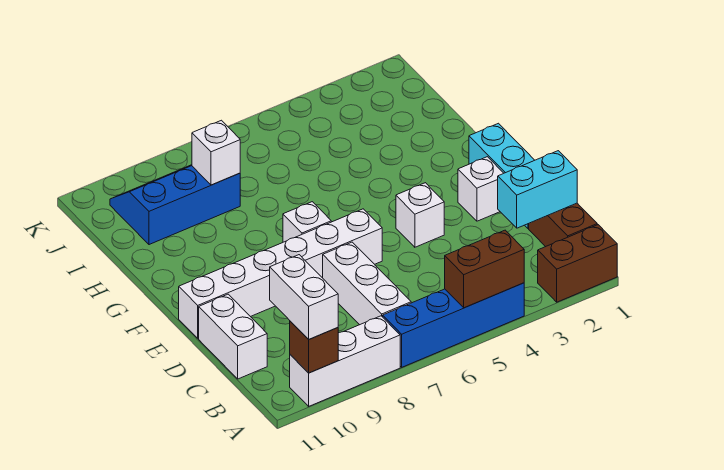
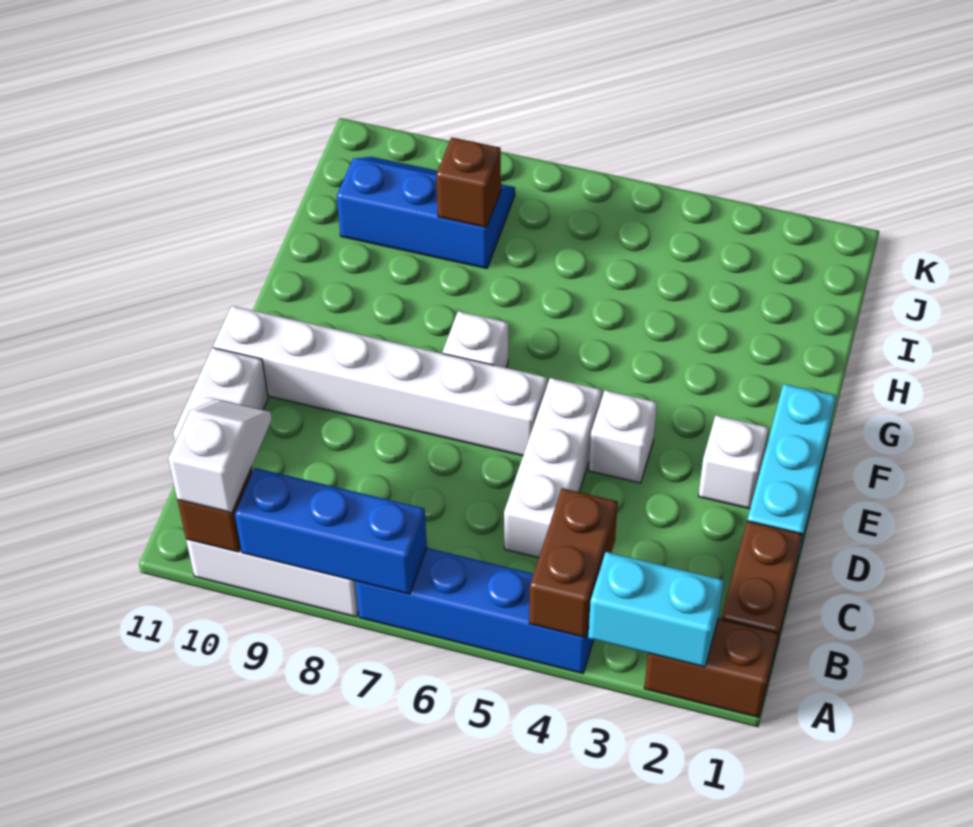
brown brick A4:A5 level 2 -> brown brick A4:B4 level 2
none -> blue brick A7:A9 level 2
white brick A10:B10 level 3 -> white slope A10:B10 level 3 top A
white brick B7:D7 level 1 -> white brick C5:E5 level 1
cyan brick C1:C2 level 2 -> cyan brick A2:A3 level 2
white brick I8 level 2 -> brown brick I8 level 2

